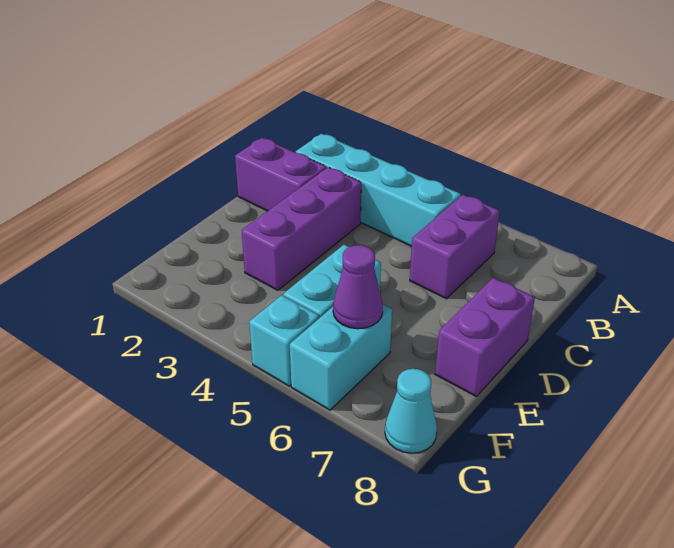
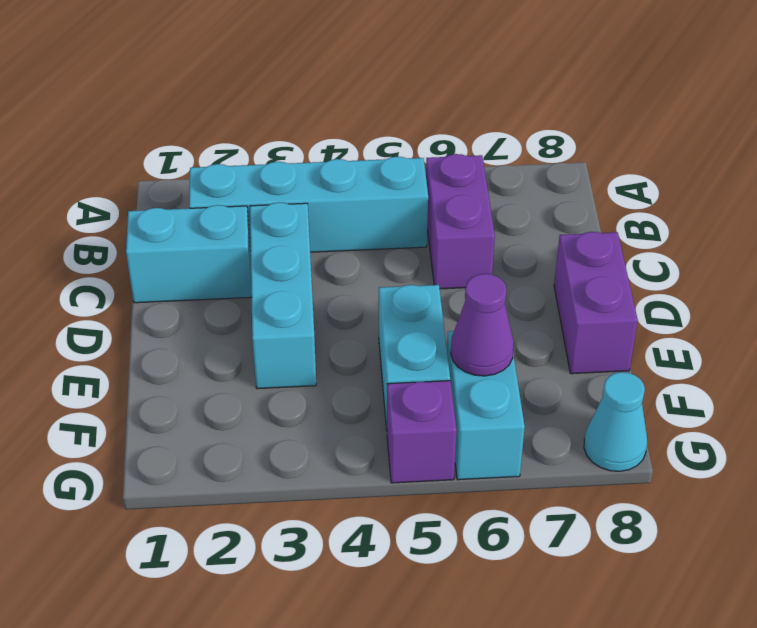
purple brick C1:C2 level 1 -> cyan brick C1:C2 level 1
purple brick C3:E3 level 1 -> cyan brick C3:E3 level 1
cyan brick G5 level 1 -> purple brick G5 level 1

